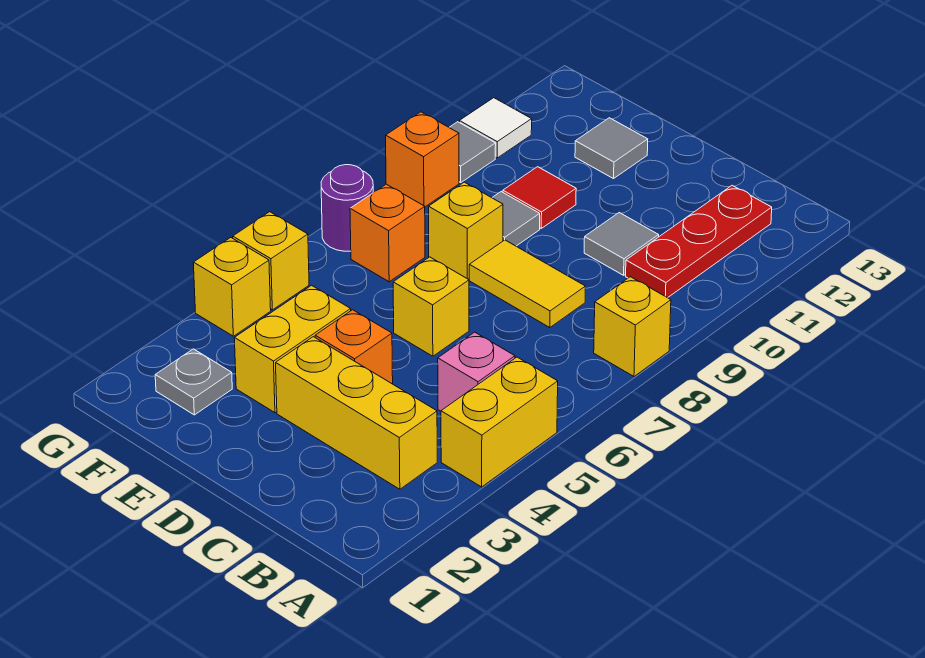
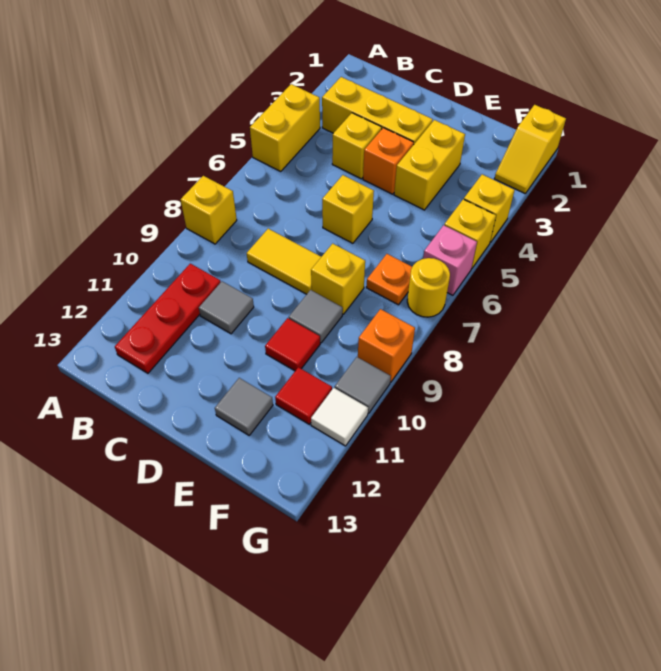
pink brick B5 level 1 -> pink brick G6 level 1
none -> yellow brick C4 level 1
grey plate F2 level 1 -> none
orange brick F7 level 1 -> orange plate F7 level 1
none -> red tile F11 level 1
none -> yellow slope G1:G2 level 1 top 1
purple round brick G7 level 1 -> yellow round brick G7 level 1

